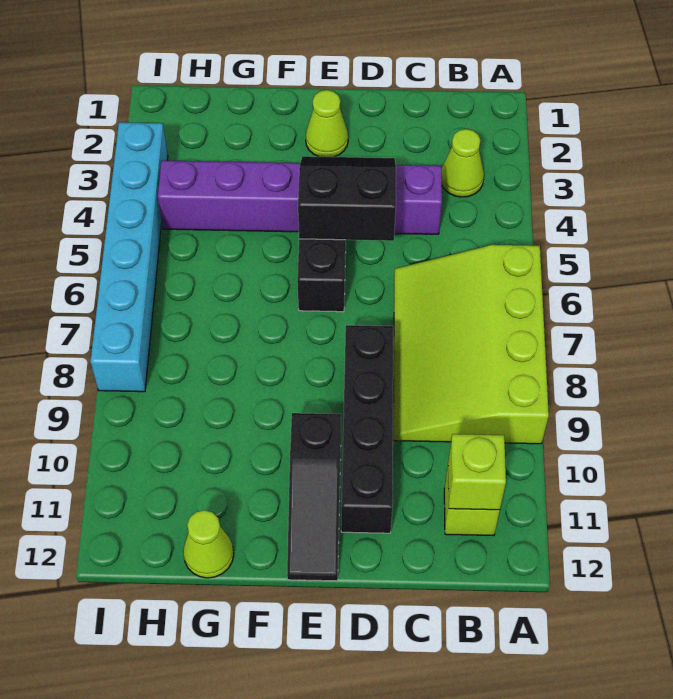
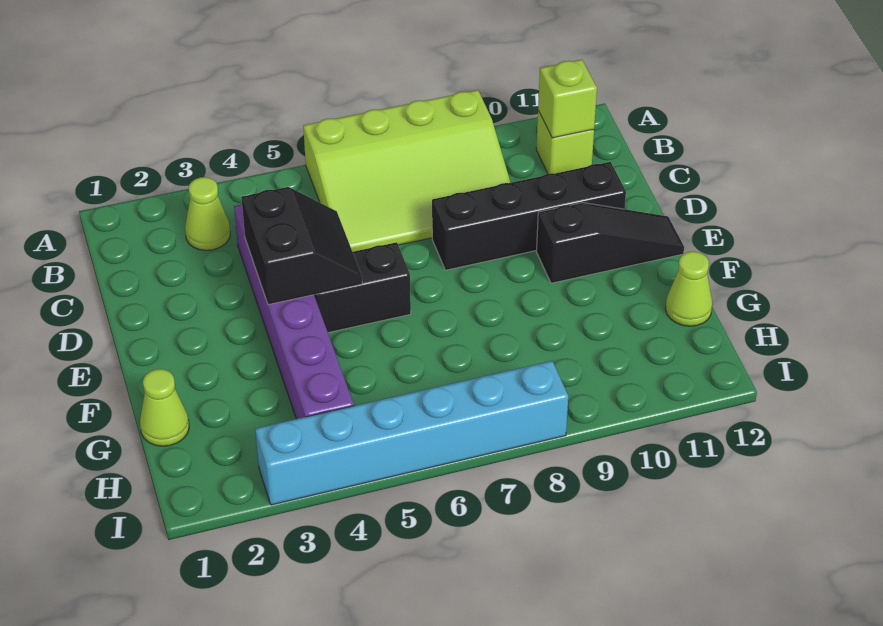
black slope D4:E5 level 2 top 5 -> black slope D4:E5 level 2 top 4
lime cone E2 level 1 -> lime cone G1 level 1

